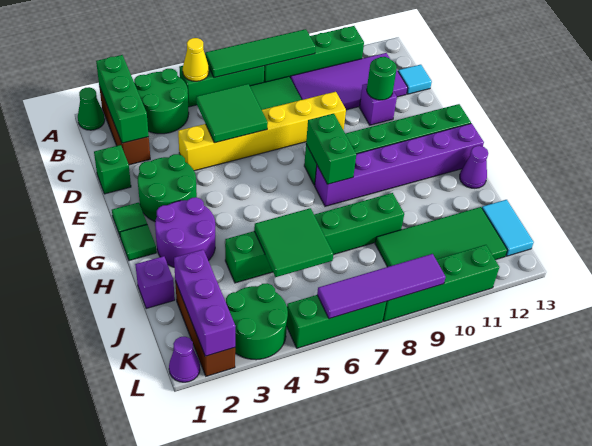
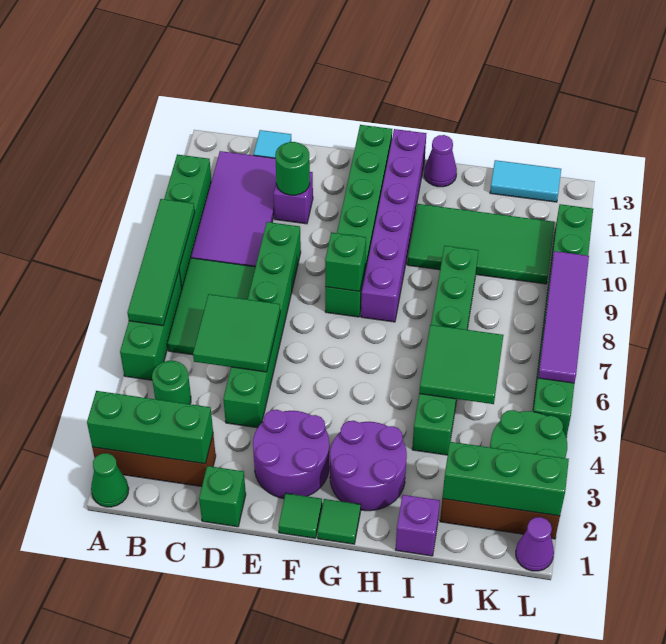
green round brick A3:B4 level 1 -> green round brick B4 level 1
yellow cone A5 level 2 -> none
yellow brick D4:D9 level 1 -> green brick D4:D9 level 1
green round brick E2:F3 level 1 -> purple round brick E2:F3 level 1
green brick F8:G8 level 2 -> green brick F8 level 2
purple brick J2:L2 level 2 -> green brick J2:L2 level 2
green tile J9:K12 level 1 -> green tile H10:K11 level 1

